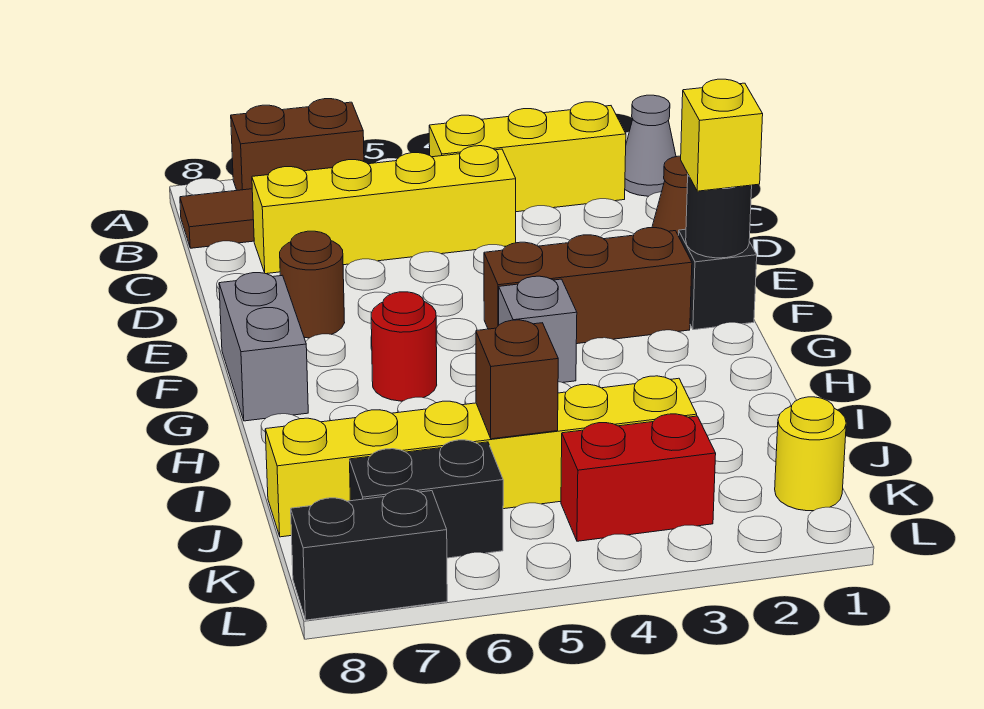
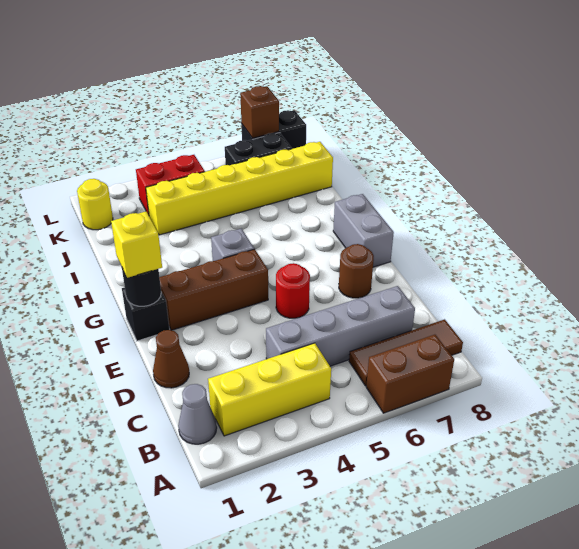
yellow brick C4:C7 level 1 -> grey brick C4:C7 level 1
red round brick G6 level 1 -> red round brick E5 level 1
brown brick J5 level 2 -> brown brick L7 level 2

